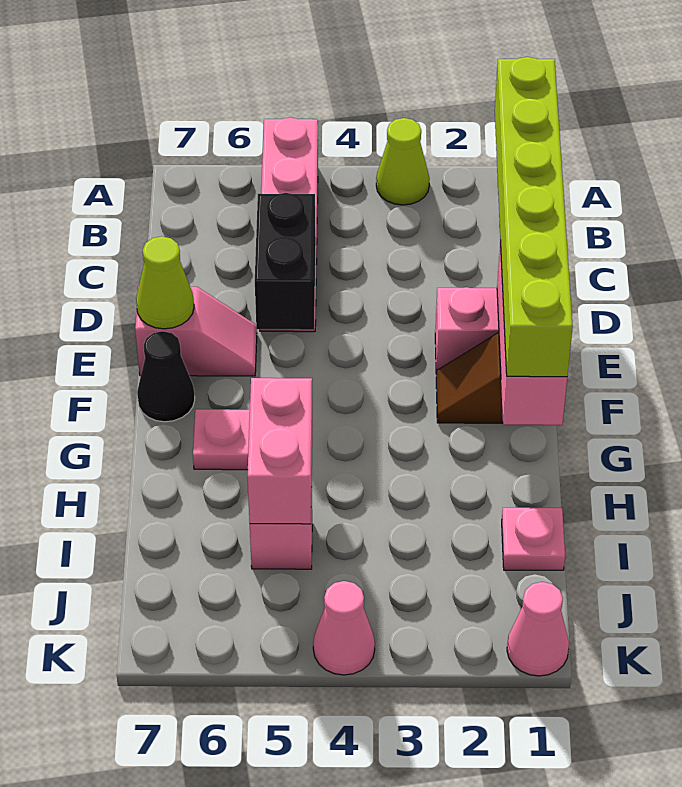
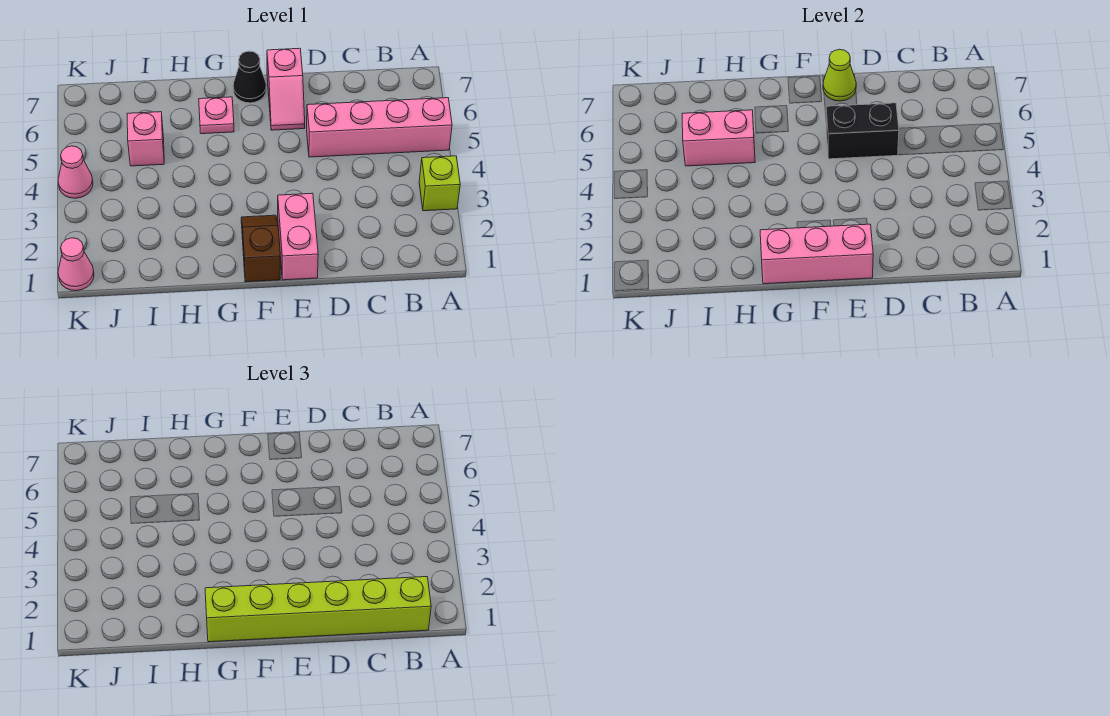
lime cone A3 level 1 -> lime brick A3 level 1
pink plate I1 level 1 -> none

